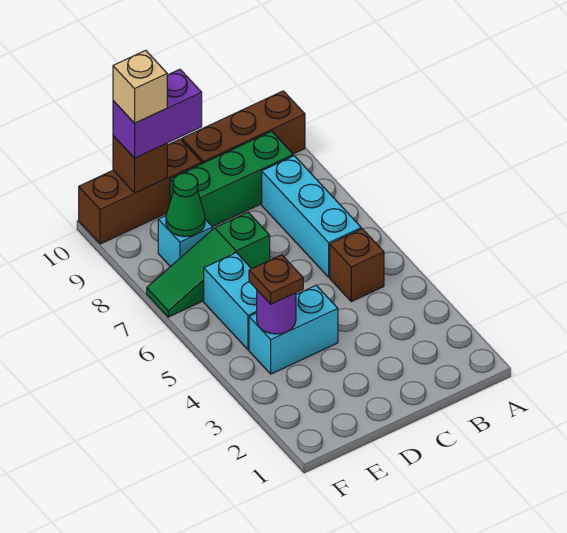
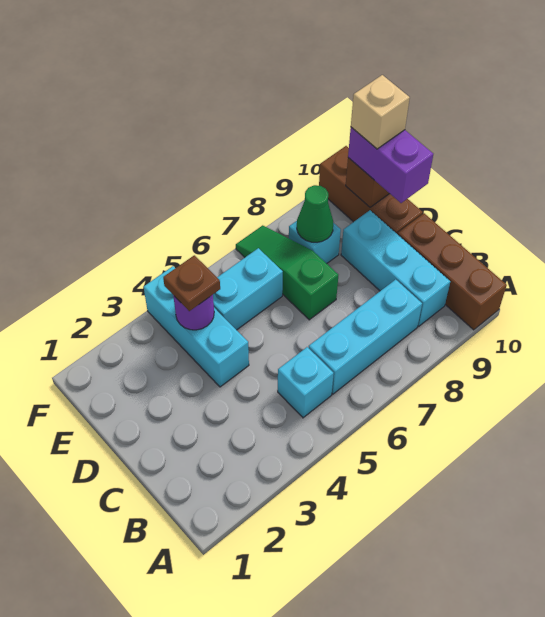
brown brick B5 level 1 -> cyan brick B5 level 1
green brick B9:D9 level 1 -> cyan brick B9:D9 level 1
cyan brick D4:E4 level 1 -> cyan brick D4:F4 level 1

